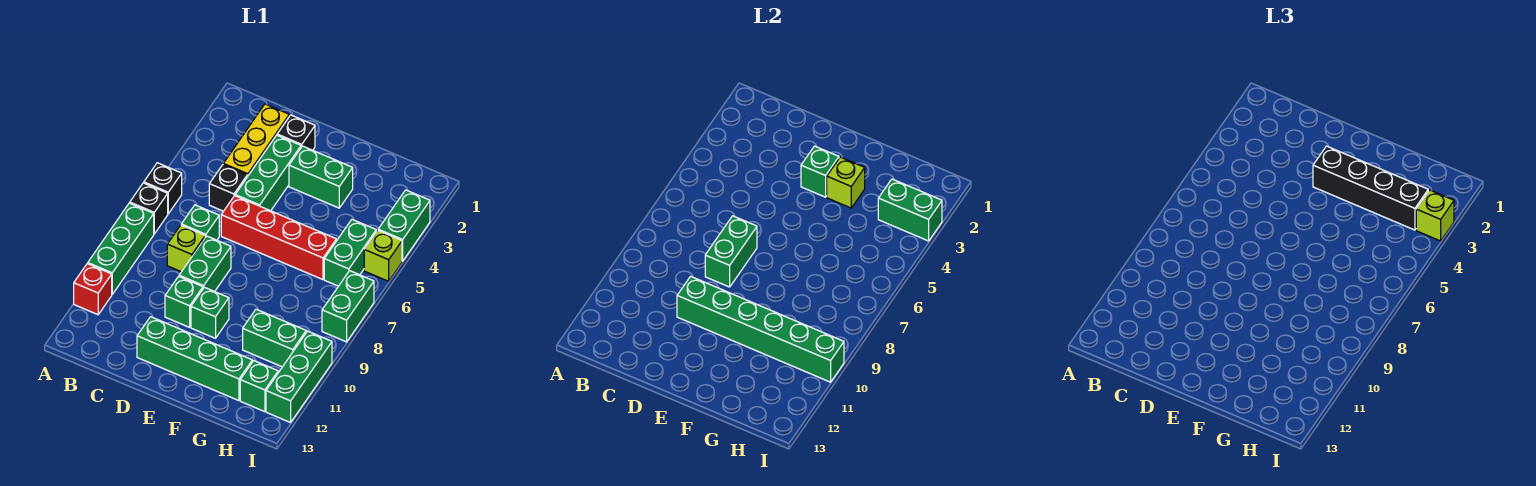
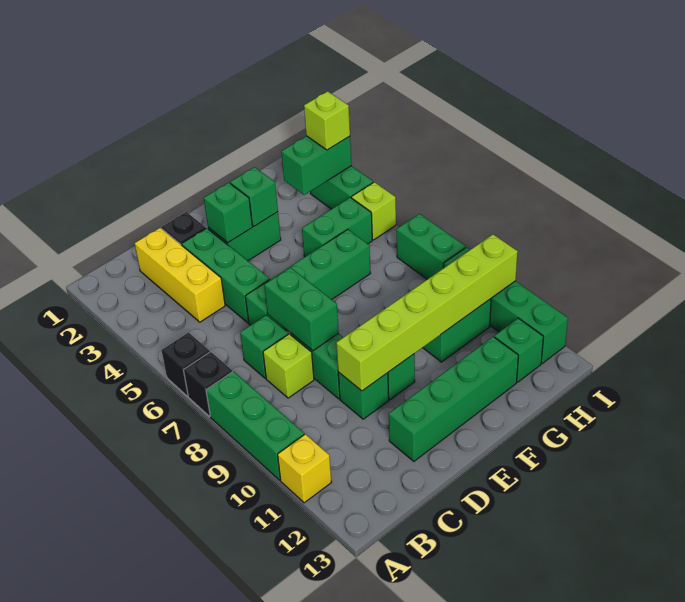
red brick A11 level 1 -> yellow brick A11 level 1
black brick C5 level 1 -> none
red brick D6:G6 level 1 -> green brick D6:G6 level 1
green brick D10:I10 level 2 -> lime brick D10:I10 level 2
black brick E3:H3 level 3 -> none
lime brick F3 level 2 -> green brick F3 level 2
green brick H5:H6 level 1 -> green brick G5:H5 level 1
green brick I10:I12 level 1 -> green brick I9:I12 level 1

